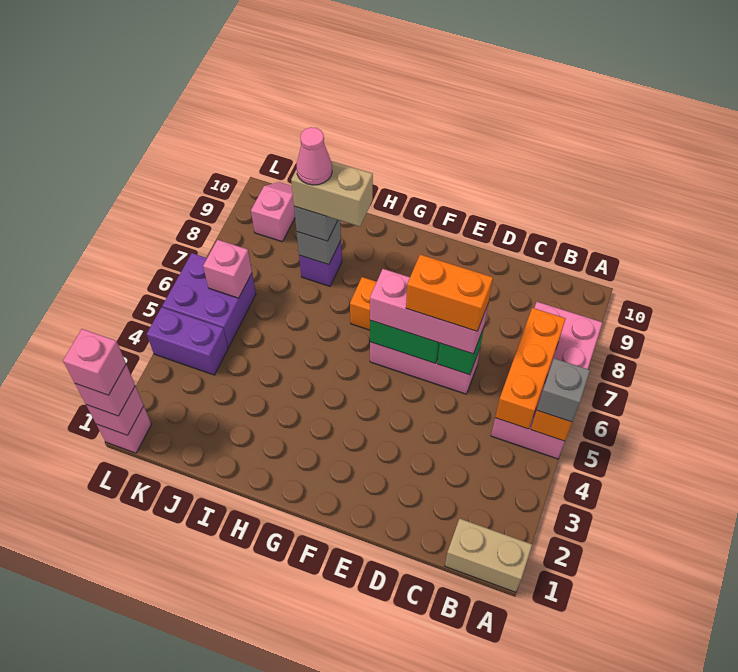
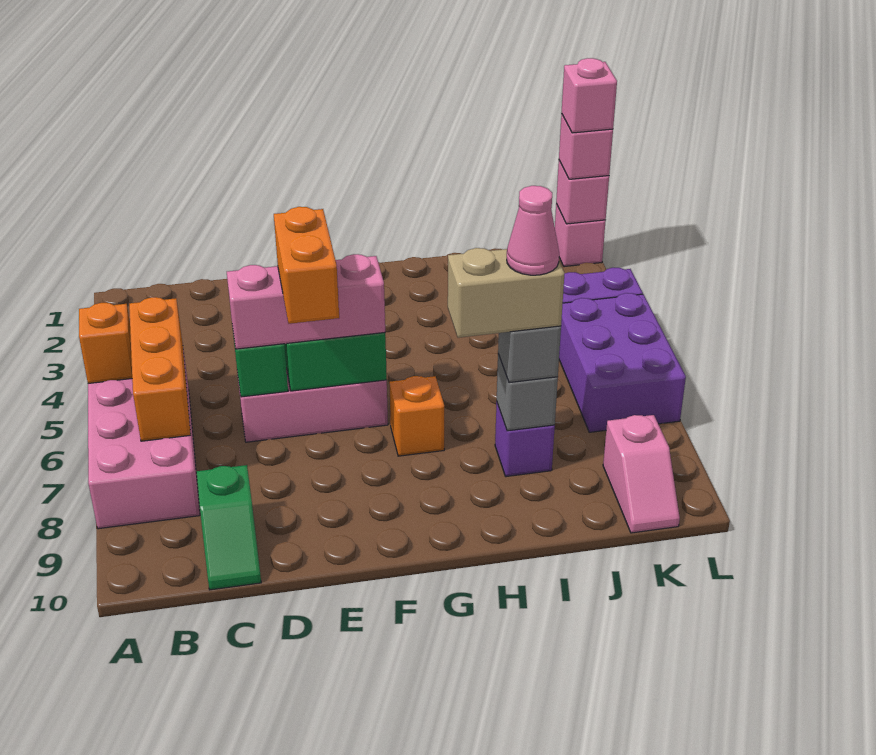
tan brick A1:B1 level 1 -> none
grey brick A5 level 3 -> none
none -> green slope C9:C10 level 1 top 9
orange brick D6:E6 level 4 -> orange brick E6:E7 level 4
purple brick K5:L6 level 1 -> purple brick K5:L7 level 1
pink brick K6 level 2 -> none

